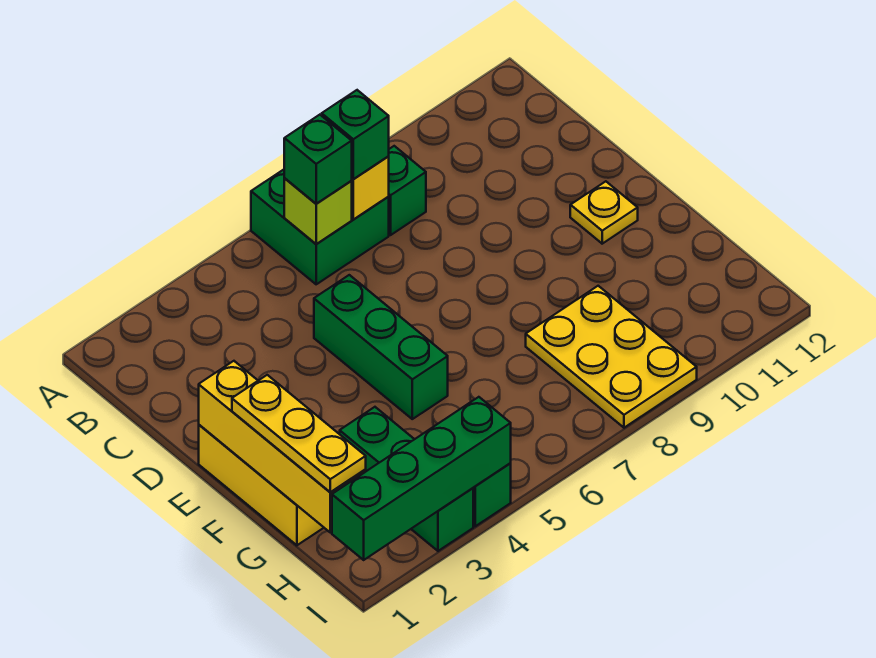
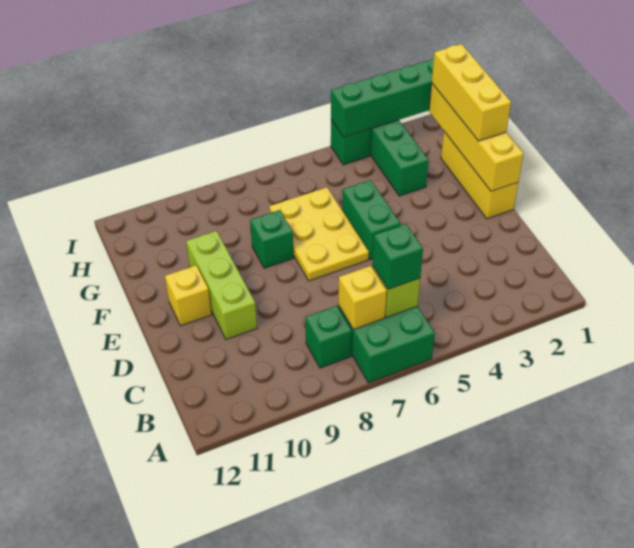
green brick B7 level 3 -> green brick F8 level 1
green brick D5:F5 level 1 -> green brick E5:F5 level 1
none -> lime brick D10:F10 level 1
yellow plate E11 level 1 -> yellow brick E11 level 1
yellow plate F1:H1 level 3 -> yellow brick F1:H1 level 3
yellow plate G8:I9 level 1 -> yellow plate E6:G7 level 1

